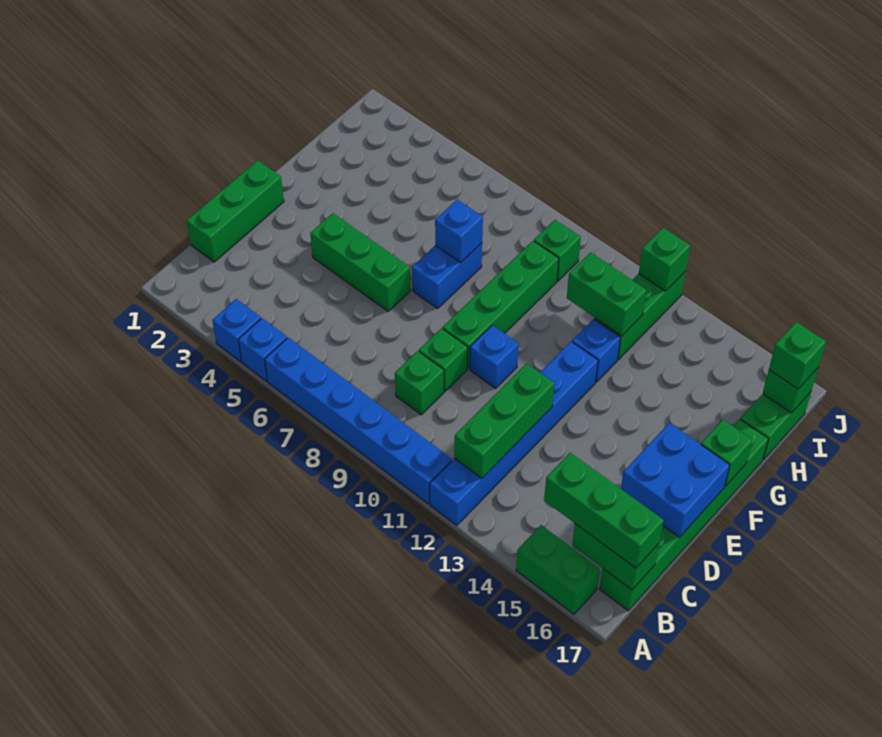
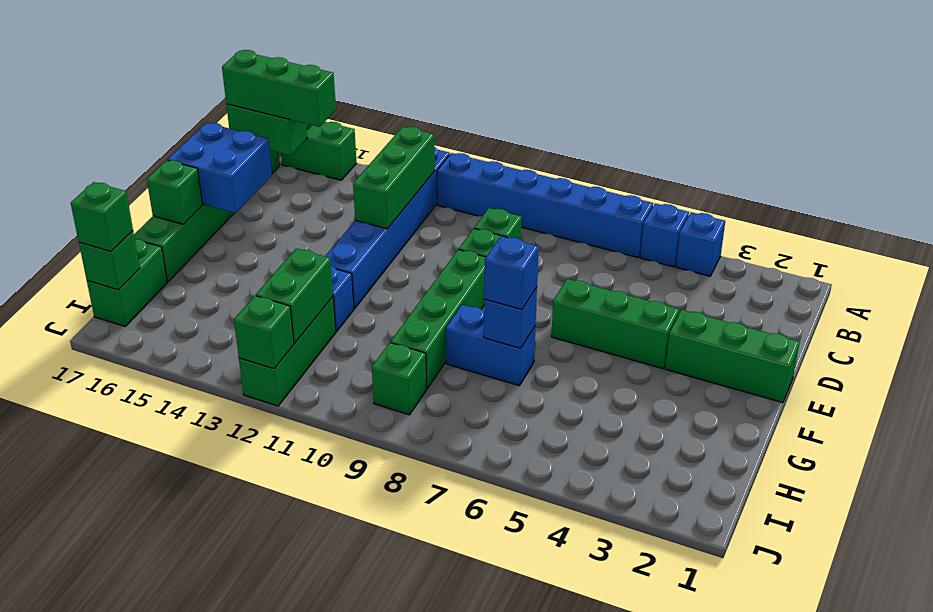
green brick C1:E1 level 1 -> green brick E1:E3 level 1
blue brick E10 level 1 -> blue brick G7 level 3
blue brick F7:G7 level 1 -> blue brick G7:G8 level 1
green brick H11:H12 level 2 -> green brick H12:I12 level 2

